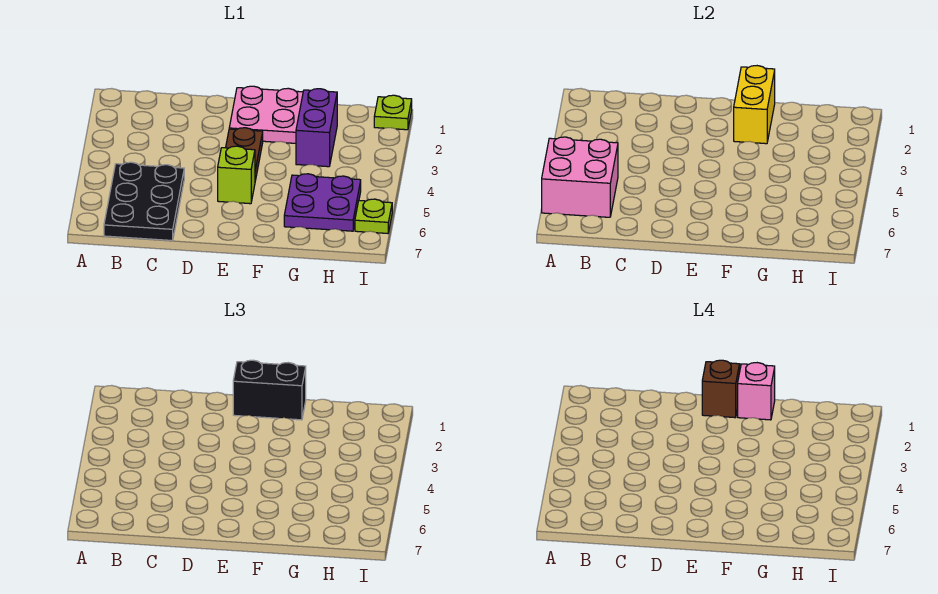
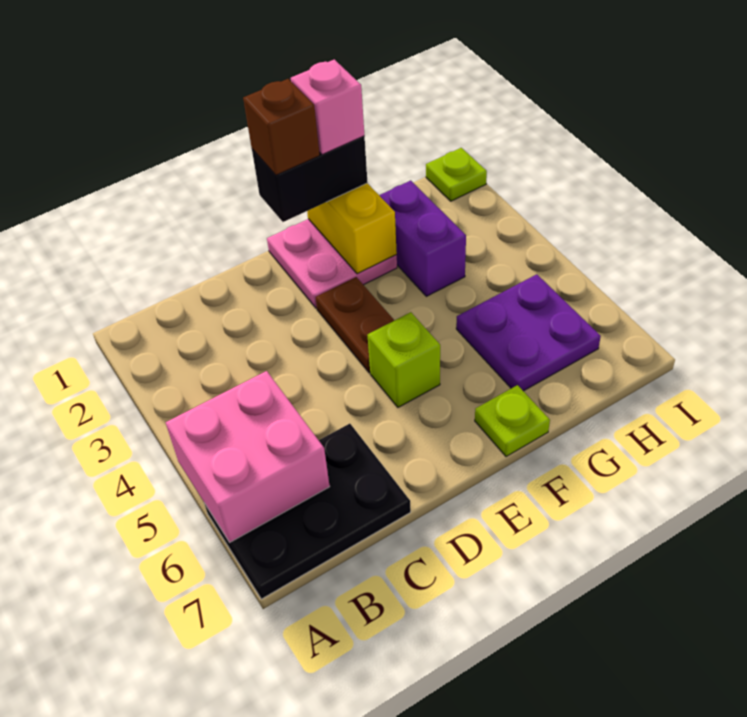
black plate B5:C7 level 1 -> black plate A6:C7 level 1
lime plate I6 level 1 -> lime plate F7 level 1

